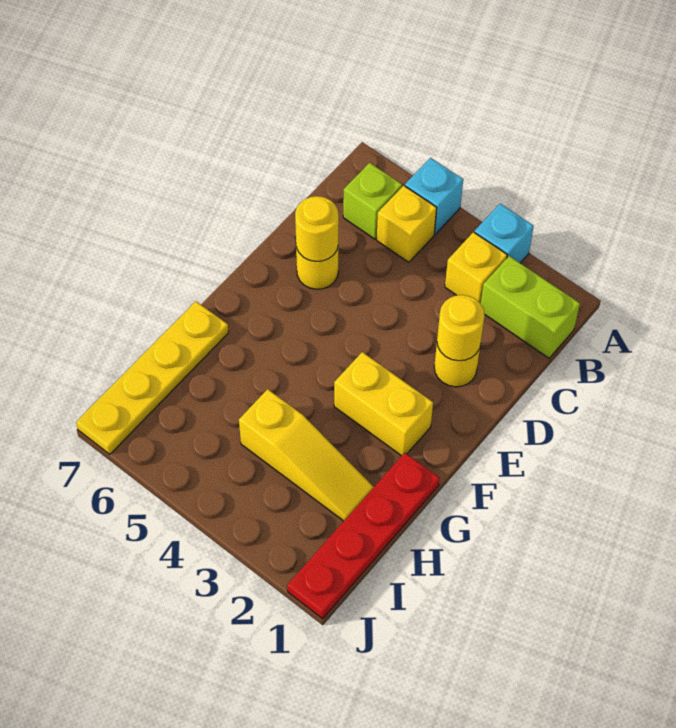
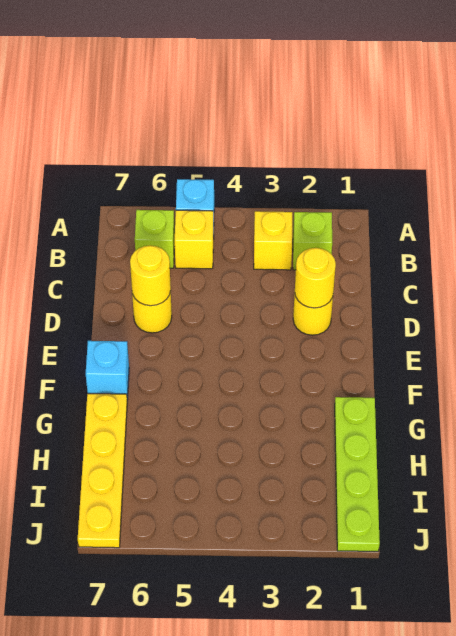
cyan brick A3 level 1 -> cyan brick F7 level 1
lime brick B1:B2 level 1 -> lime brick B2 level 1
yellow brick F2:F3 level 1 -> none
red plate G1:J1 level 1 -> lime plate G1:J1 level 1
yellow slope H2:H4 level 1 top 4 -> none

